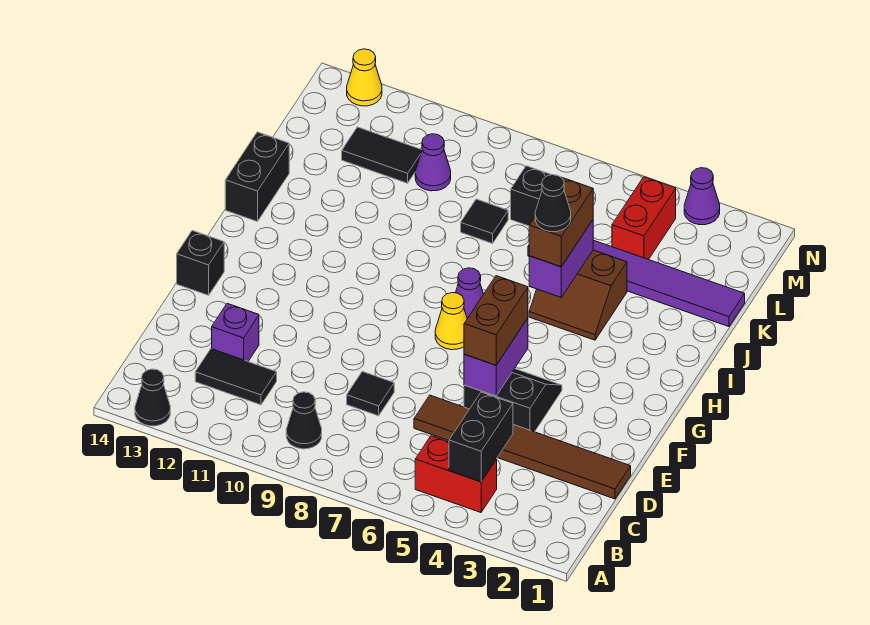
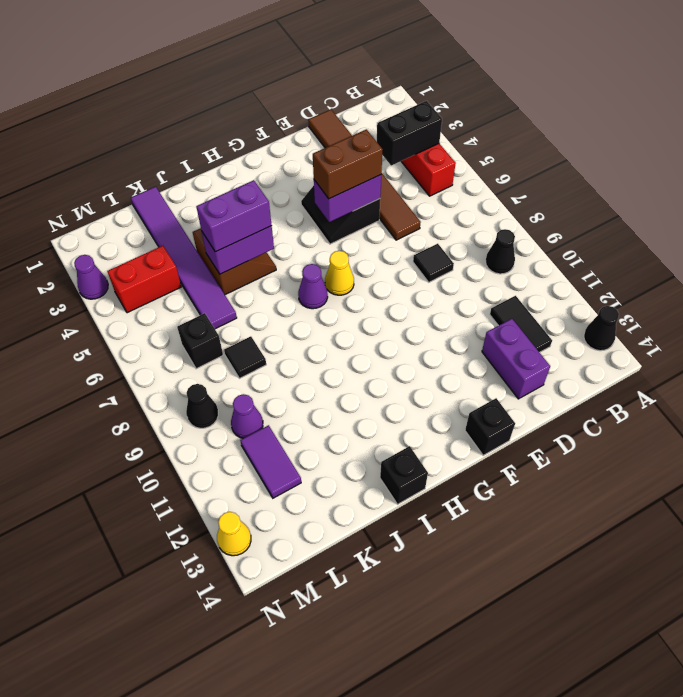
purple brick D12 level 1 -> purple brick D12:D13 level 1
brown brick I5:J5 level 3 -> purple brick I5:J5 level 3
black cone I5 level 4 -> black cone M9 level 1
black brick I14:J14 level 1 -> black brick I14 level 1
black tile L11:L12 level 1 -> purple tile L11:L12 level 1

